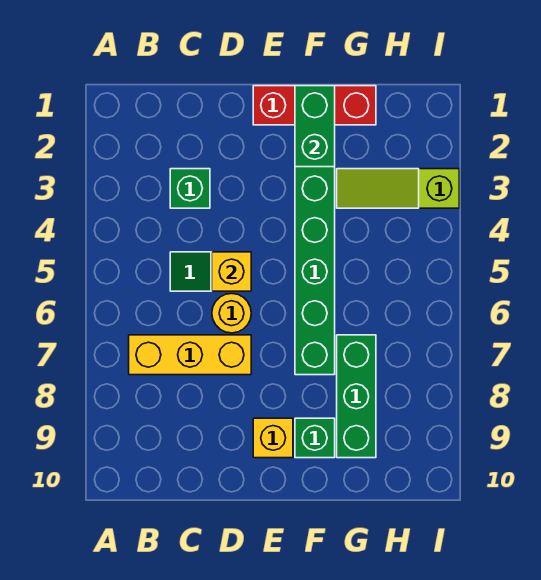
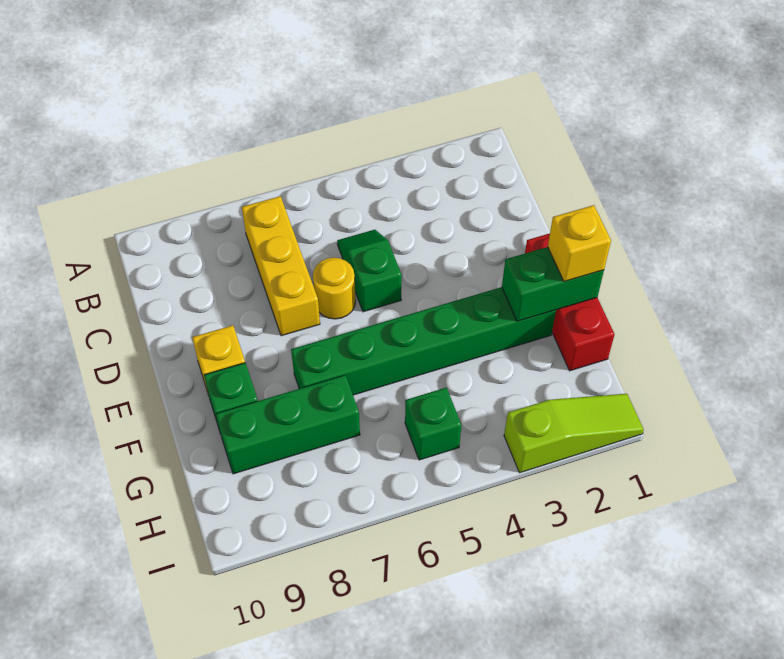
green brick C3 level 1 -> green brick H5 level 1
yellow brick D5 level 2 -> yellow brick F1 level 3
lime slope G3:I3 level 1 top I -> lime slope I1:I3 level 1 top 3

